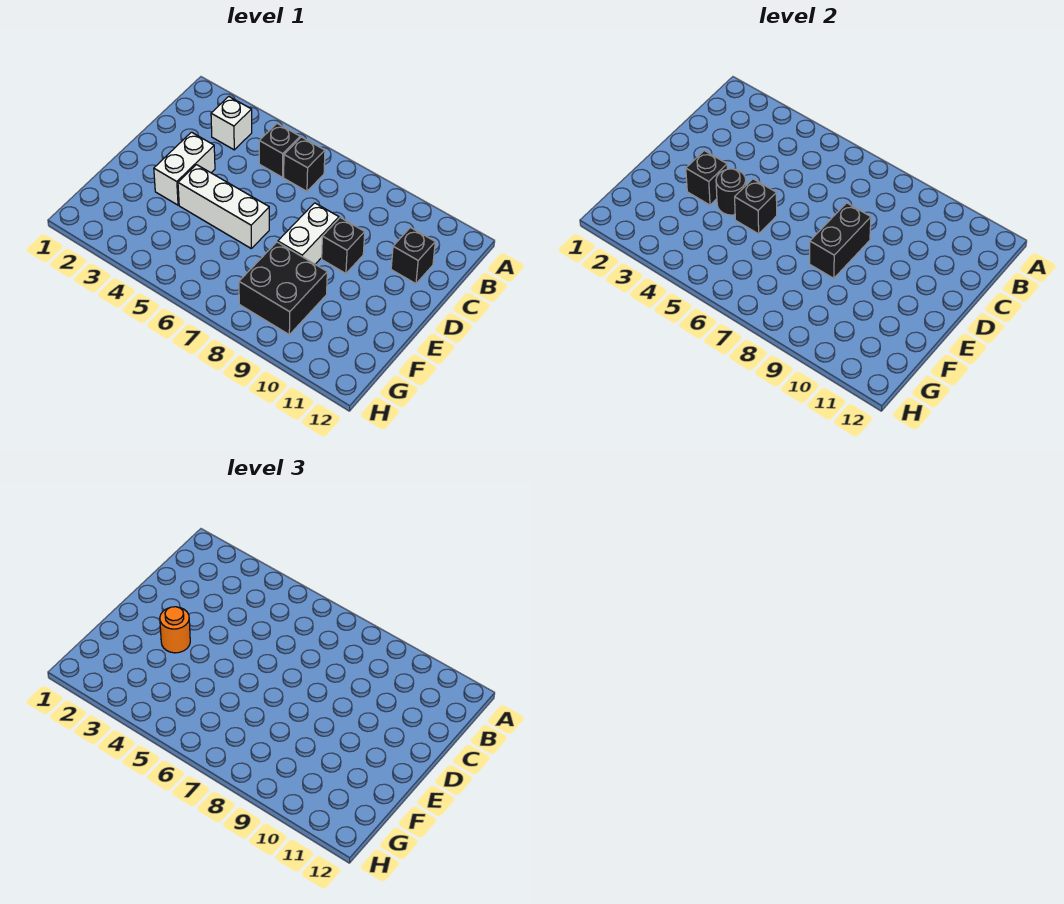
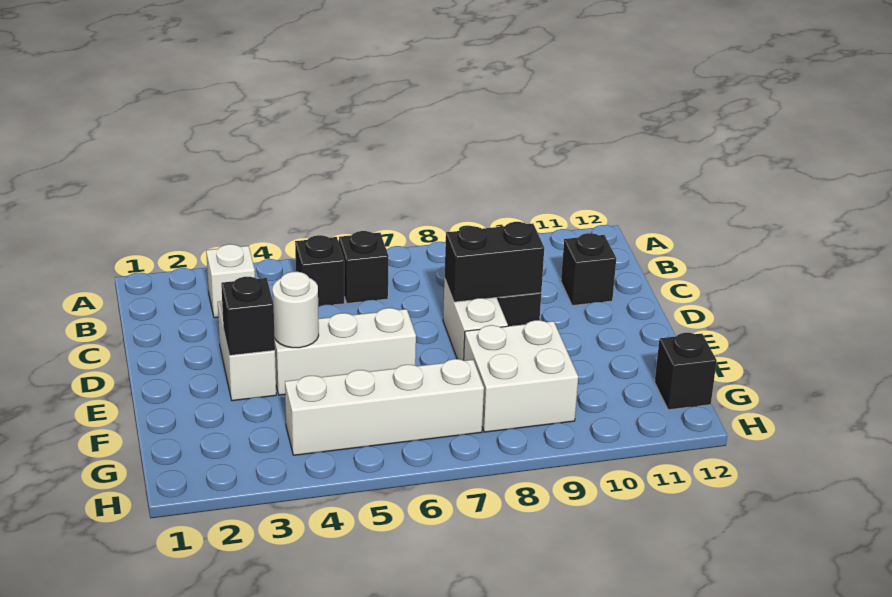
black brick D8:E8 level 2 -> black brick D8:D9 level 2
orange round brick E3 level 3 -> none
black round brick E4 level 2 -> white round brick E4 level 2
black brick E5 level 2 -> black brick G12 level 1
black brick F8:G9 level 1 -> white brick F8:G9 level 1
none -> white brick G4:G7 level 1

